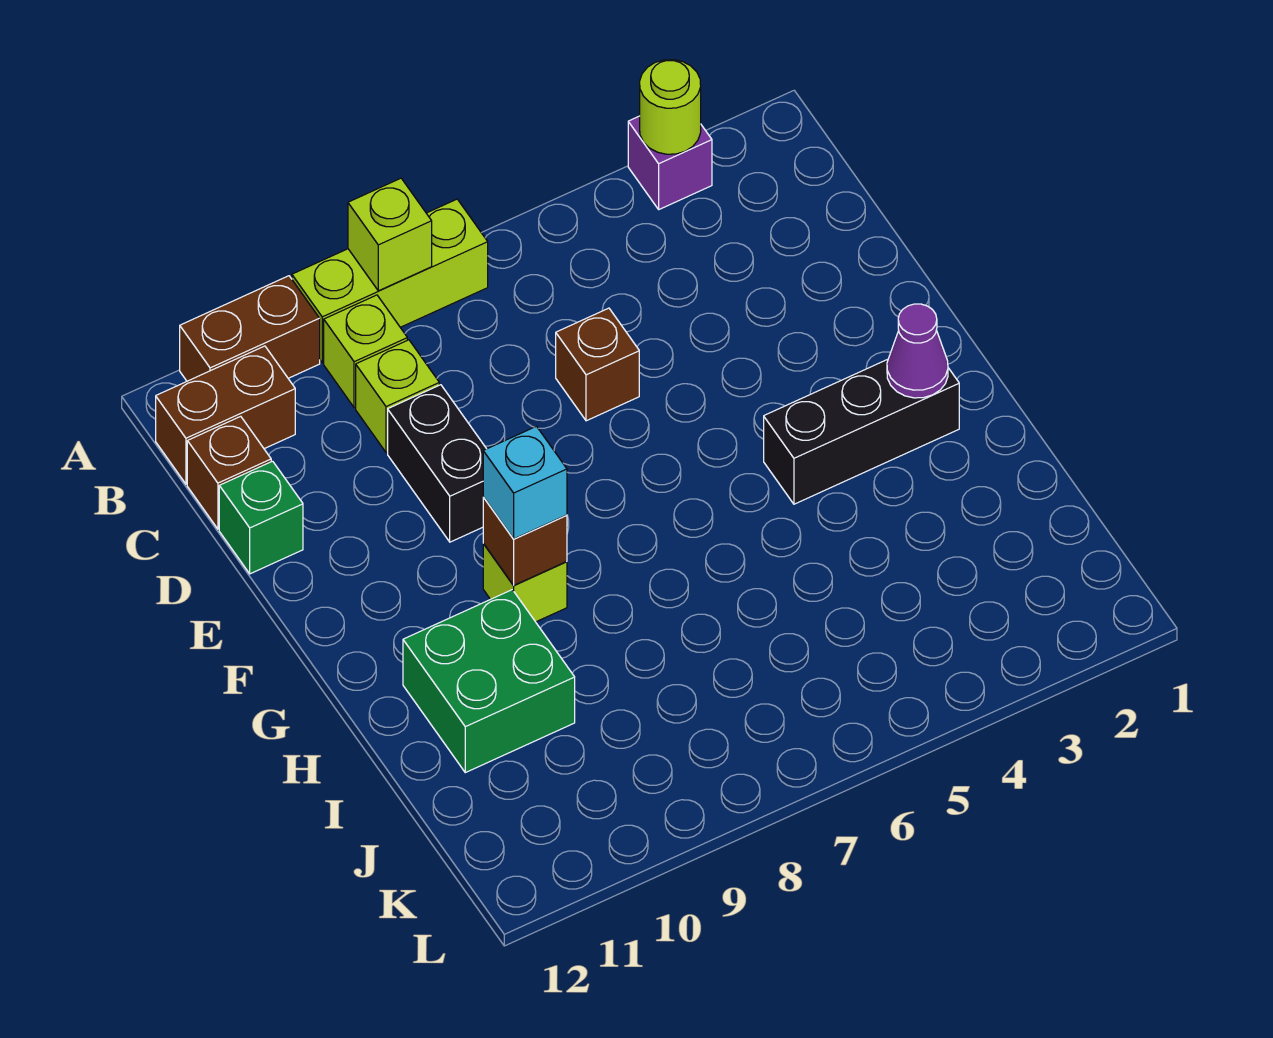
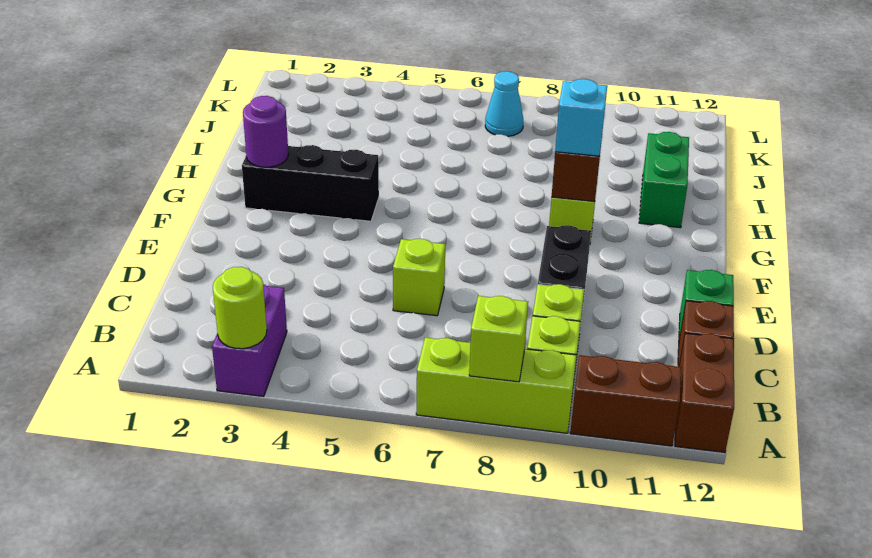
purple brick A3 level 1 -> purple brick A3:B3 level 1
brown brick B11:B12 level 1 -> brown brick A12:B12 level 1
brown brick D6 level 1 -> lime brick D6 level 1
purple cone G2 level 2 -> purple round brick G2 level 2
green brick H10:I11 level 1 -> green brick H11:I11 level 1
none -> cyan cone K7 level 1

